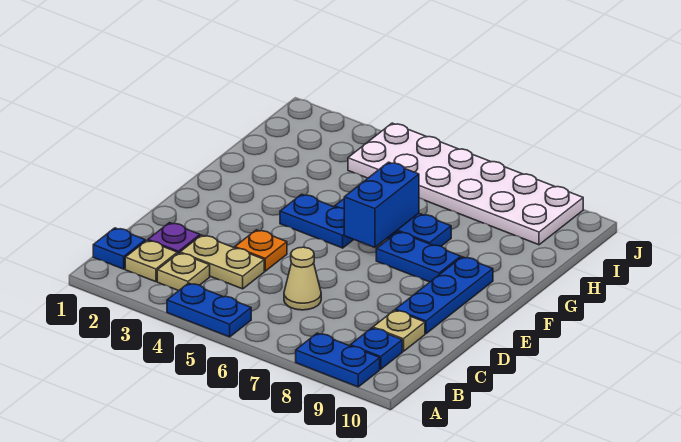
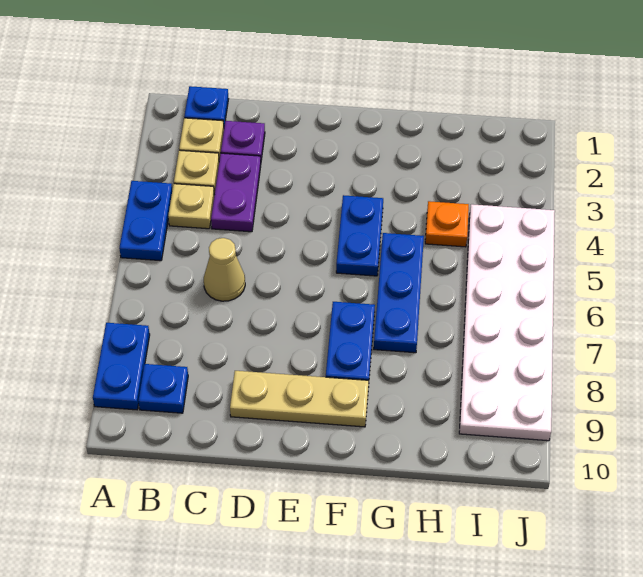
tan plate C3:C4 level 1 -> purple plate C3:C4 level 1
tan plate C9 level 1 -> tan plate B4 level 1
orange plate D4 level 1 -> orange plate H4 level 1
blue plate D9:F9 level 1 -> tan plate D9:F9 level 1
blue brick F6:G6 level 2 -> none

